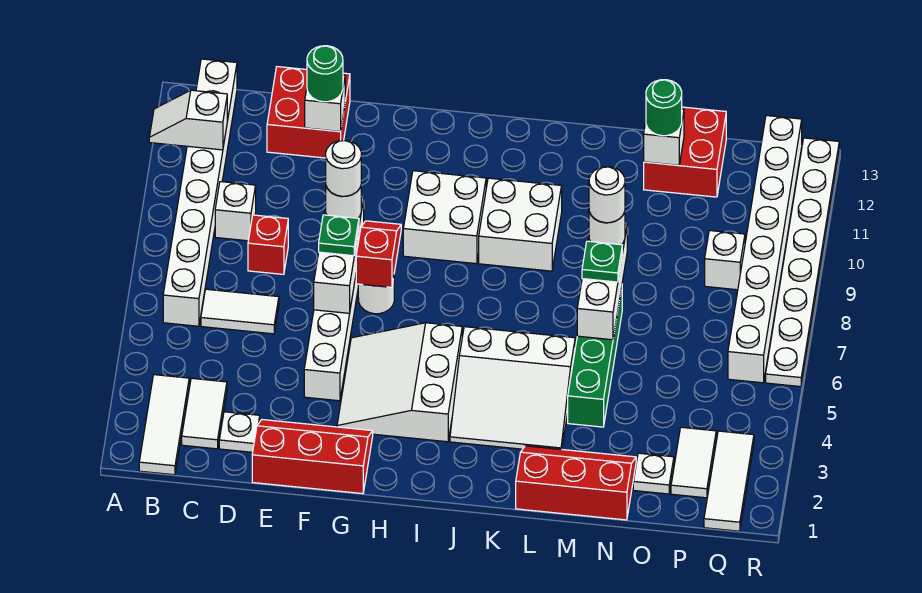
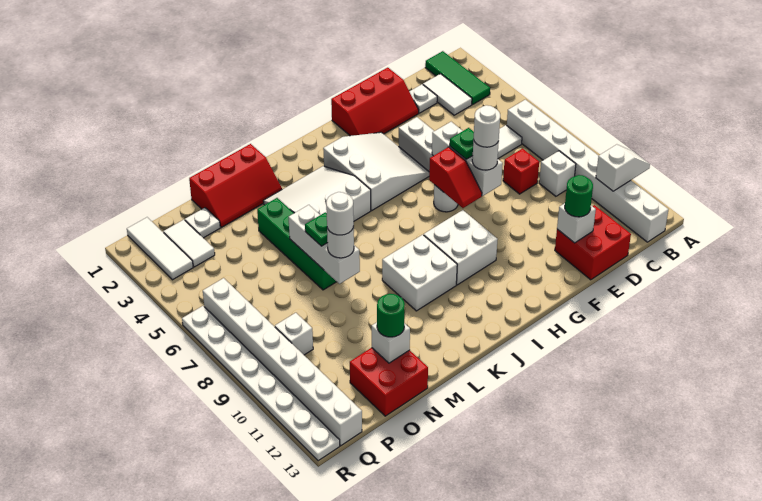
white tile B1:B3 level 1 -> green tile B1:B3 level 1

